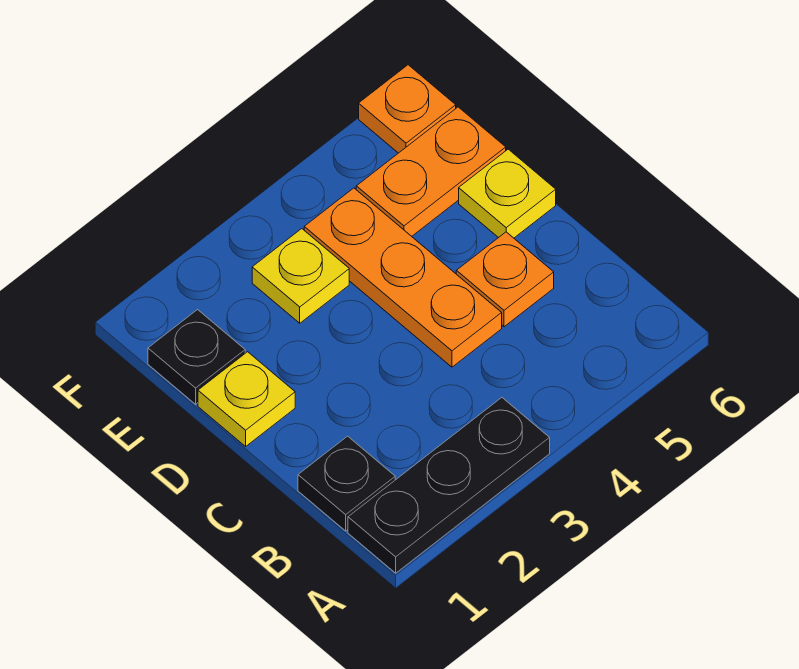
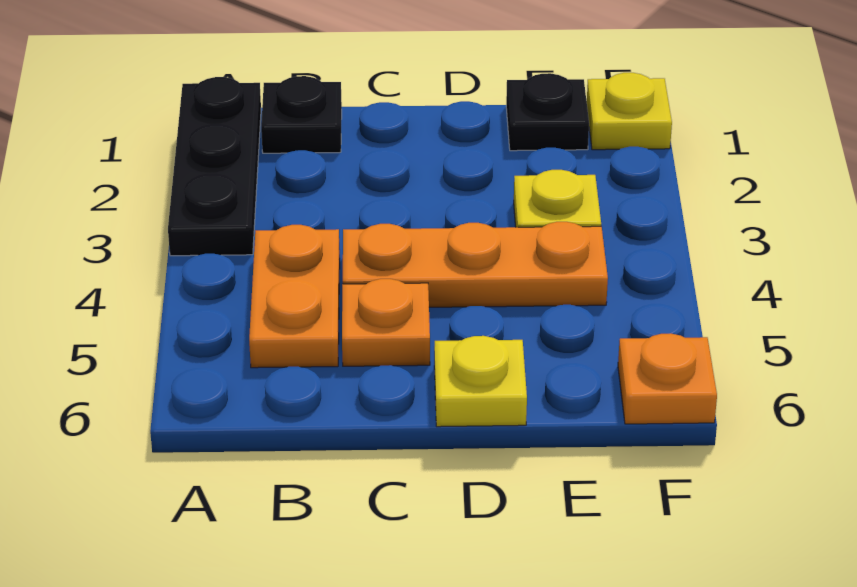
yellow plate D1 level 1 -> yellow plate F1 level 1
orange plate E5:E6 level 1 -> orange plate B4:B5 level 1

